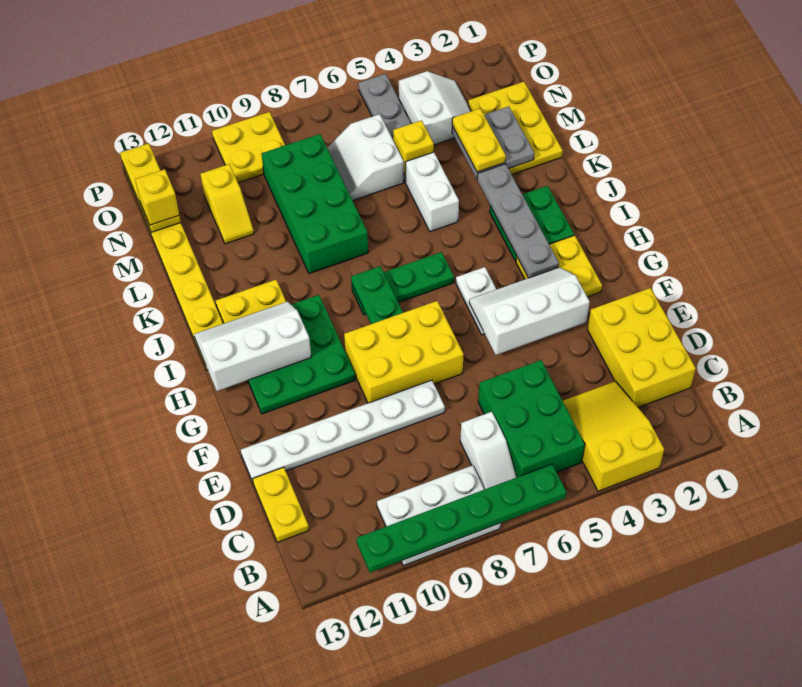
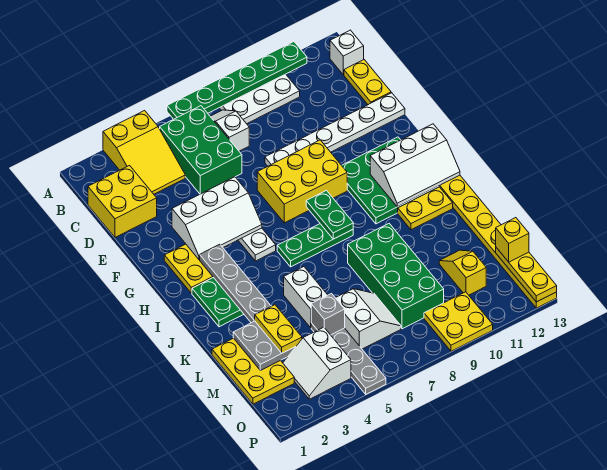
none -> white brick B13 level 1
yellow brick C1:E2 level 1 -> yellow brick C1:D2 level 1
yellow brick M5 level 2 -> grey brick M5 level 2

